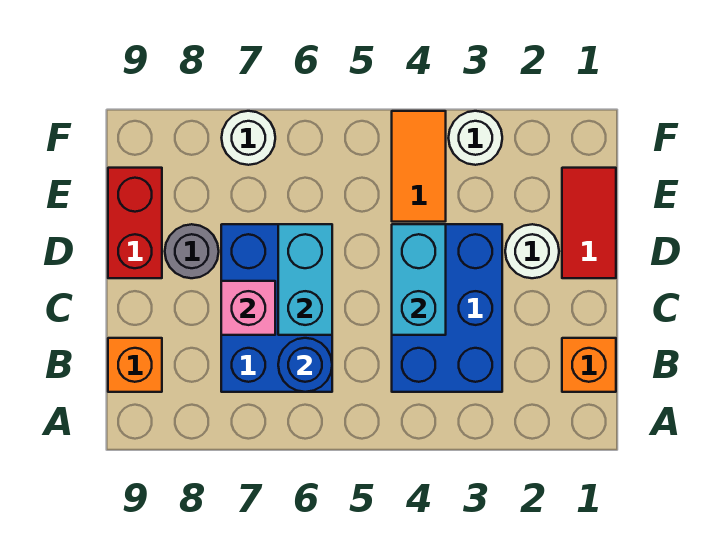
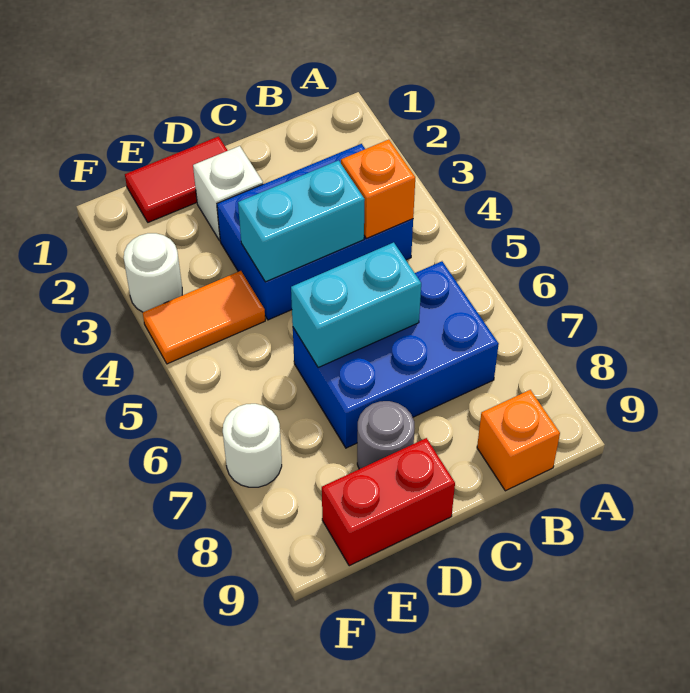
orange brick B1 level 1 -> orange brick B4 level 2
blue round brick B6 level 2 -> none
pink brick C7 level 2 -> none
white round brick D2 level 1 -> white brick D2 level 1

